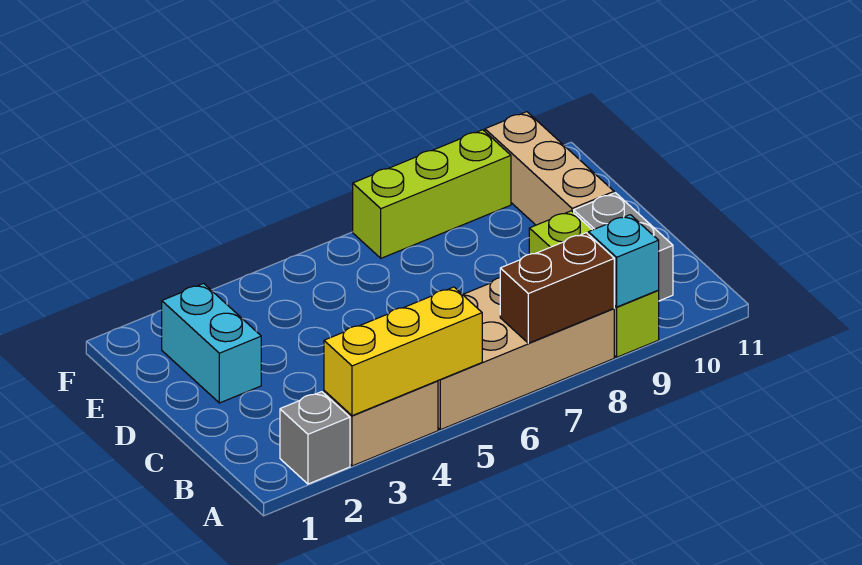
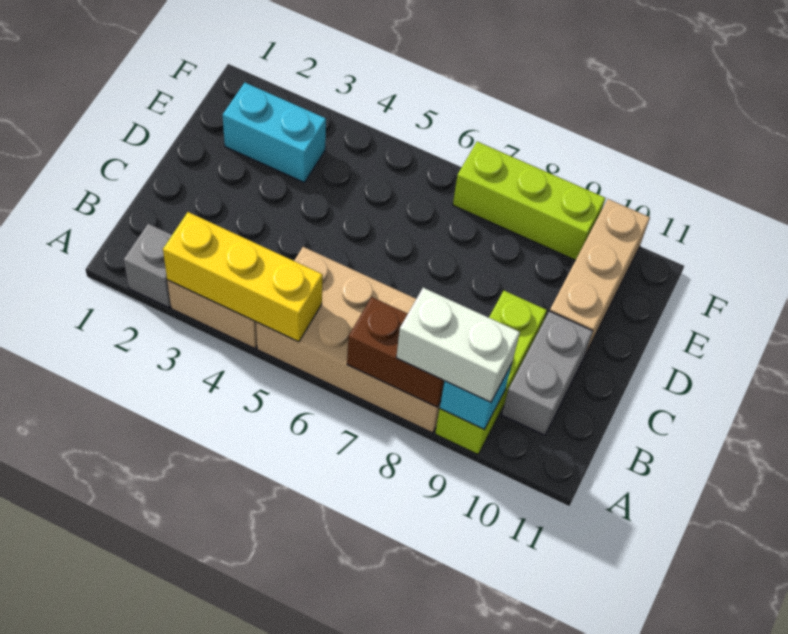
none -> white brick A8:A9 level 3
cyan brick D2:E2 level 1 -> cyan brick E2:E3 level 1

